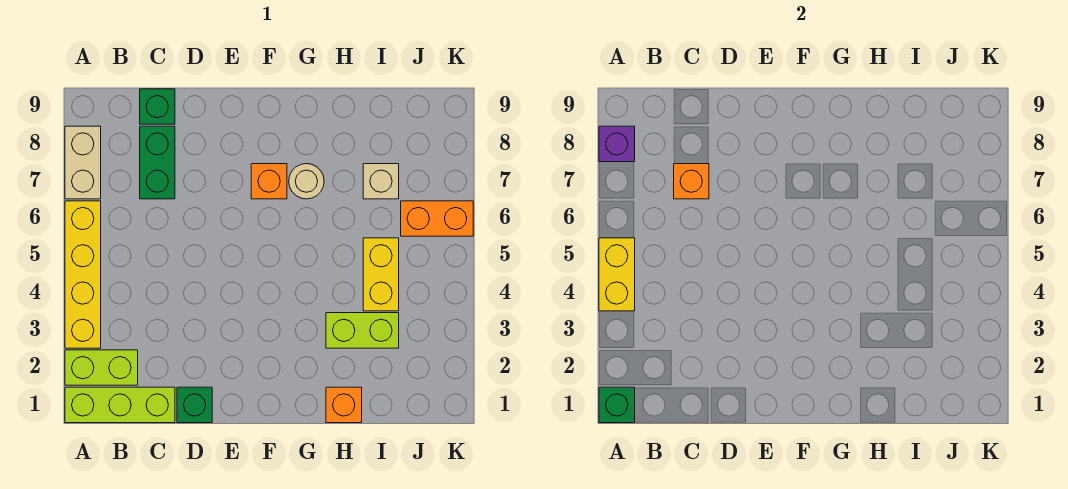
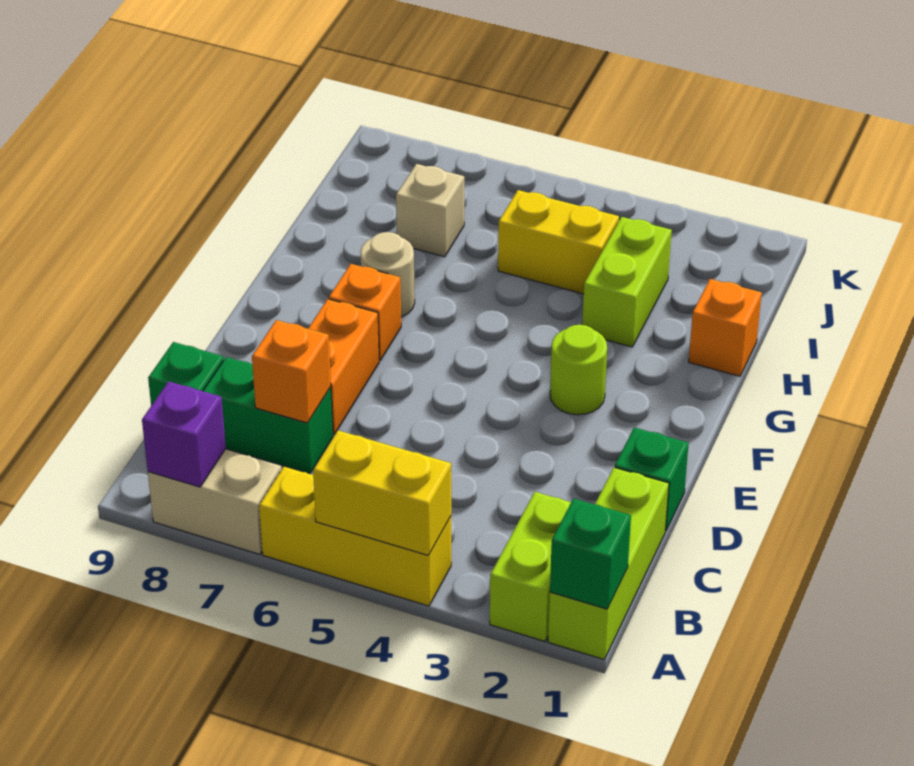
yellow brick A3:A6 level 1 -> yellow brick A4:A6 level 1
none -> lime round brick F3 level 1
orange brick J6:K6 level 1 -> orange brick D7:E7 level 1

